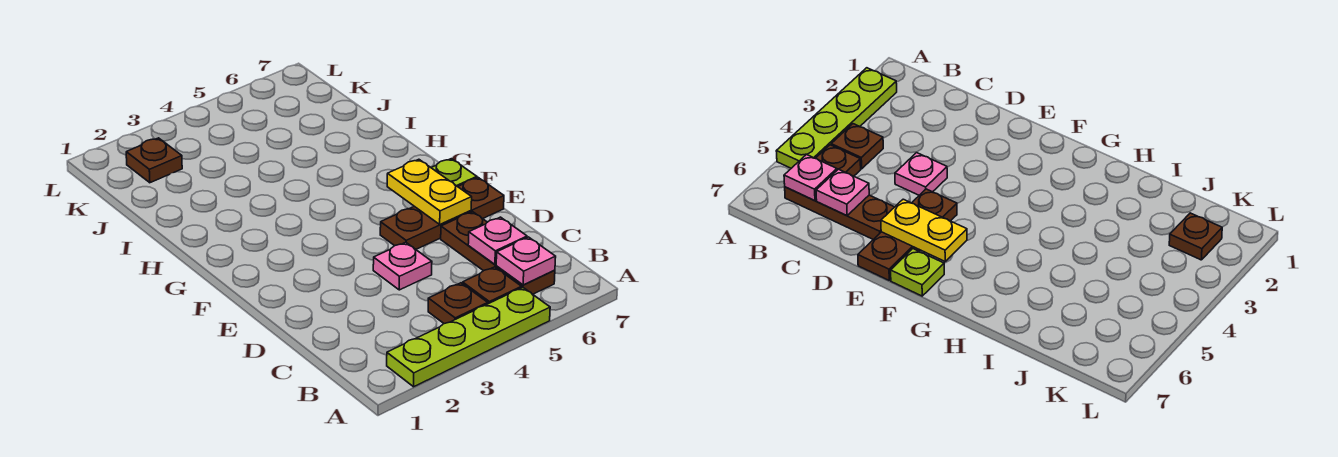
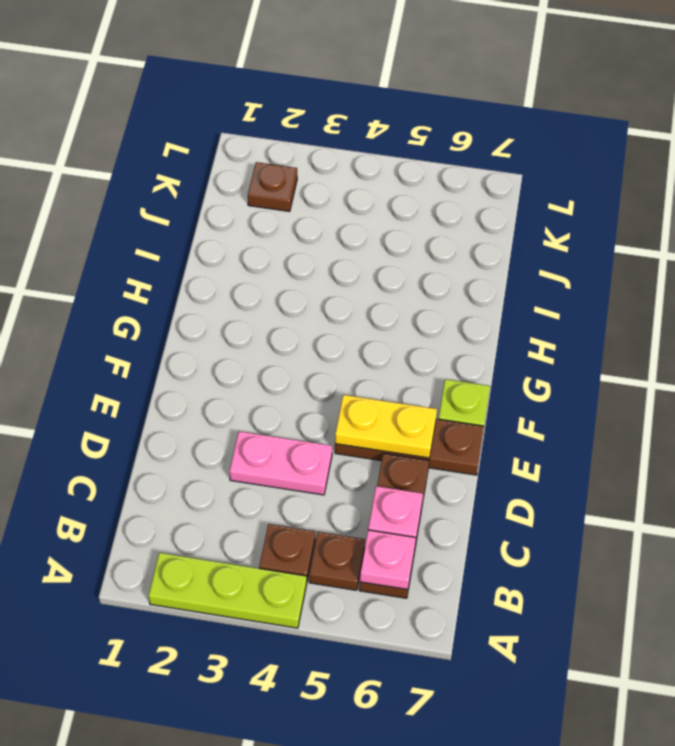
lime plate A2:A5 level 1 -> lime plate A2:A4 level 1
pink plate D4 level 1 -> pink plate D3:D4 level 1
yellow plate E6:F6 level 2 -> yellow plate E5:E6 level 2

